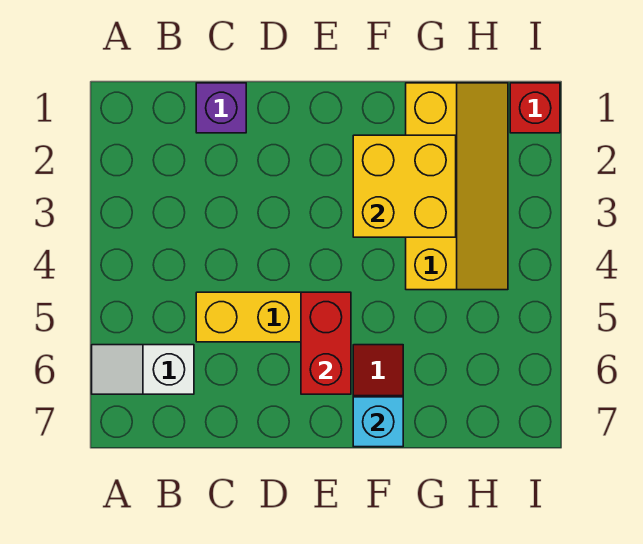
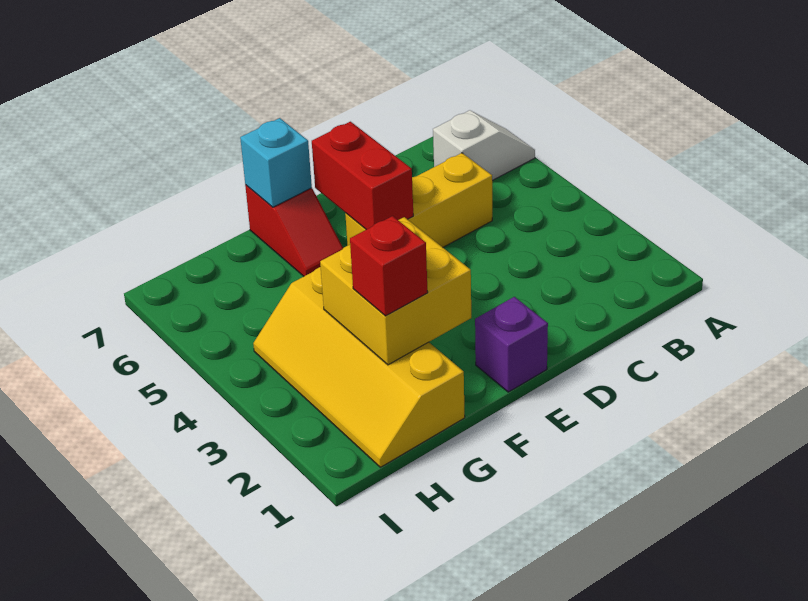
purple brick C1 level 1 -> purple brick E1 level 1
red brick I1 level 1 -> red brick G2 level 3

